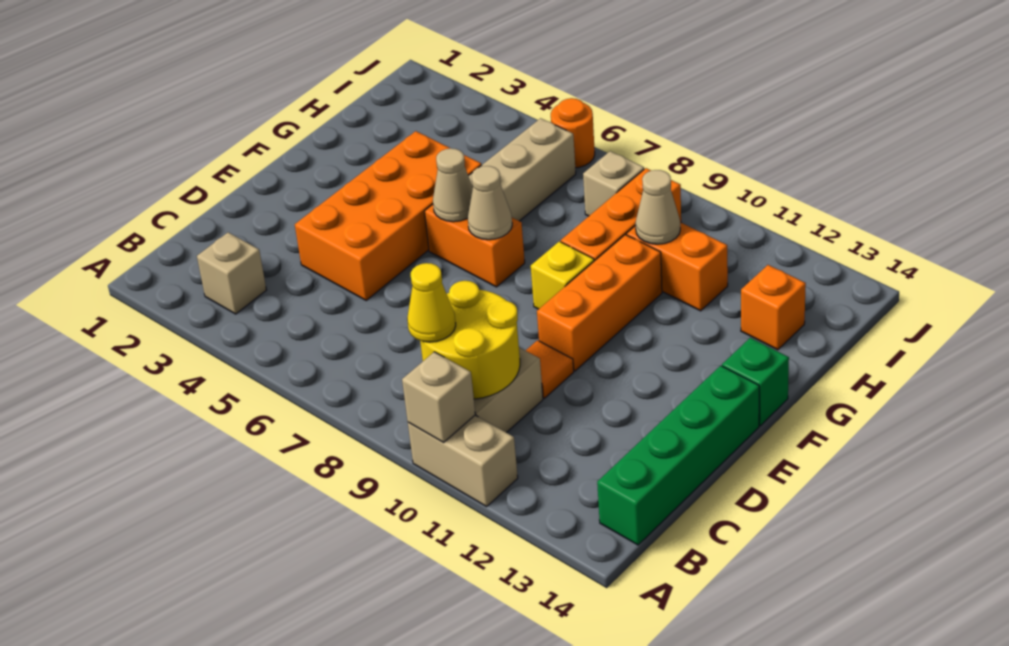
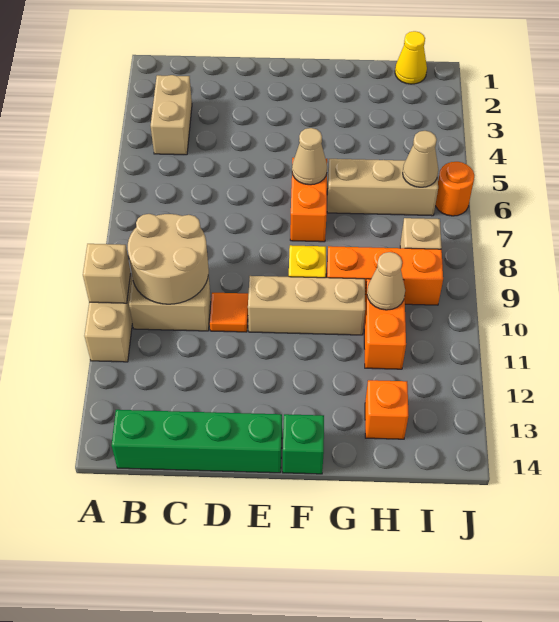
tan brick B3 level 1 -> tan brick B3:B4 level 1
yellow round brick B9:C10 level 2 -> tan round brick B9:C10 level 2
yellow cone B9 level 3 -> yellow cone I1 level 1
orange brick D4:G5 level 1 -> none
orange brick E10:G10 level 1 -> tan brick E10:G10 level 1
tan cone F7 level 2 -> tan cone I6 level 2

